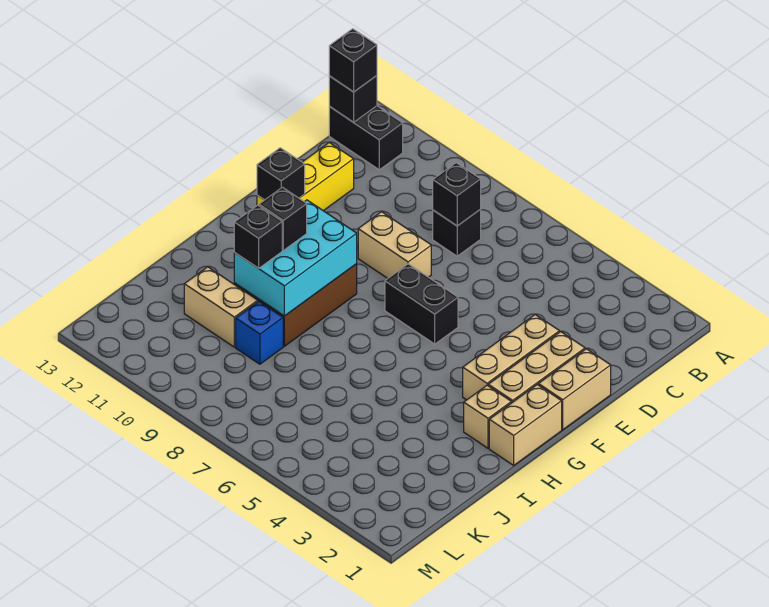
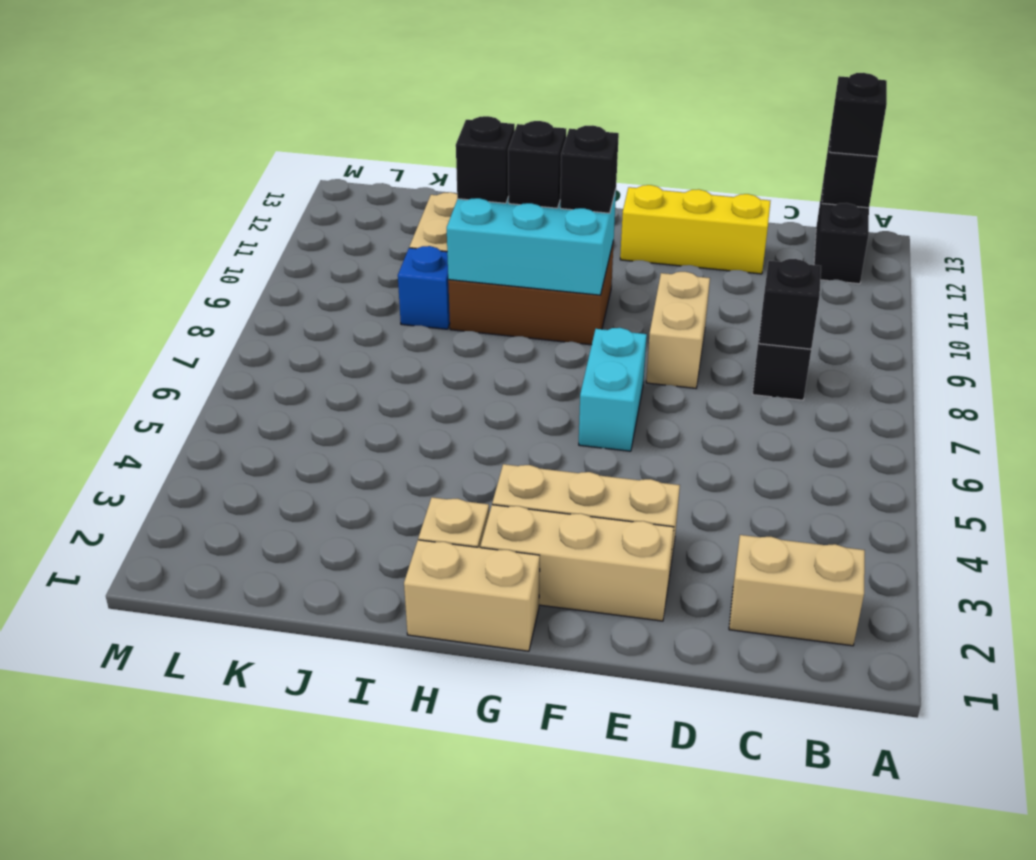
tan brick E1:F1 level 1 -> tan brick B2:C2 level 1
black brick F6:F7 level 1 -> cyan brick F6:F7 level 1
black brick F12 level 2 -> black brick G10 level 3

